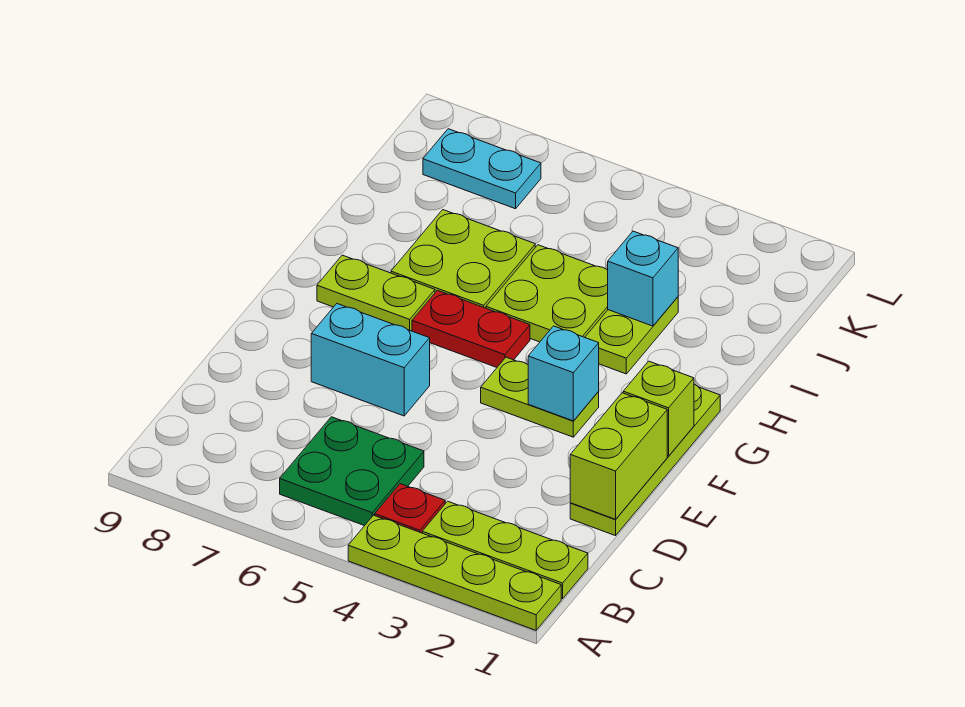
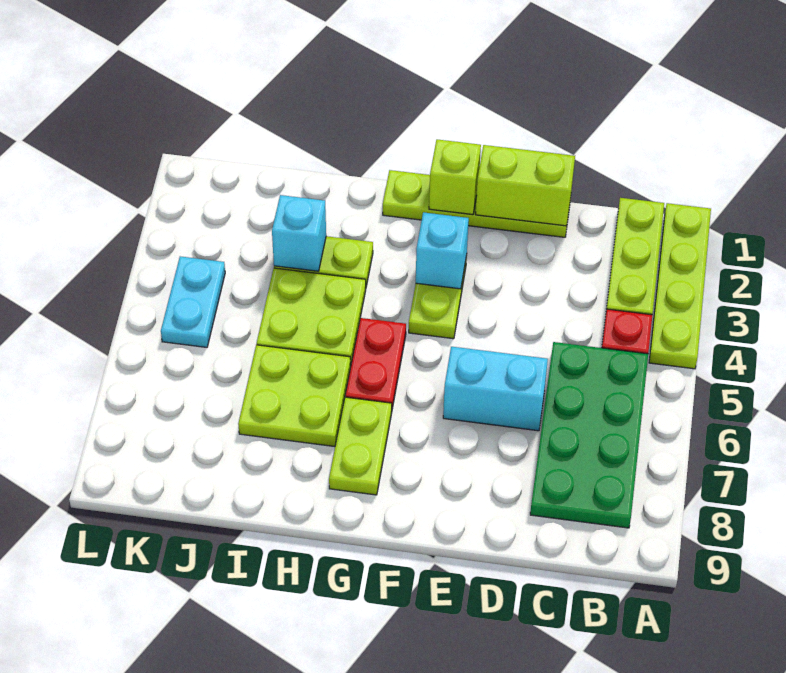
green plate B5:C6 level 1 -> green plate B5:C8 level 1
cyan brick E6:E7 level 1 -> cyan brick D6:E6 level 1
cyan plate K7:K8 level 1 -> cyan plate K4:K5 level 1

